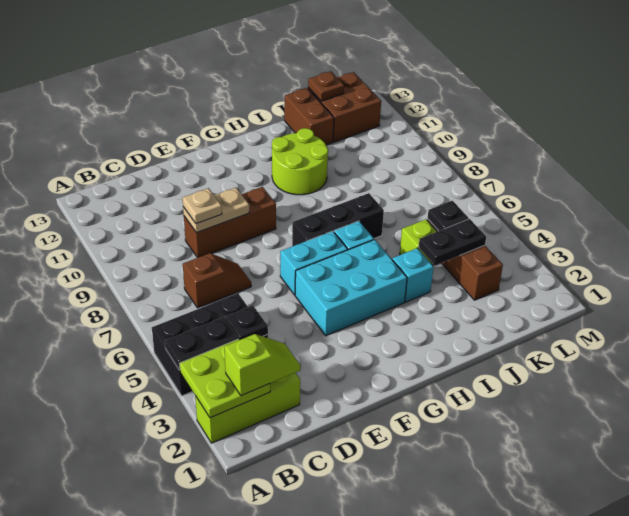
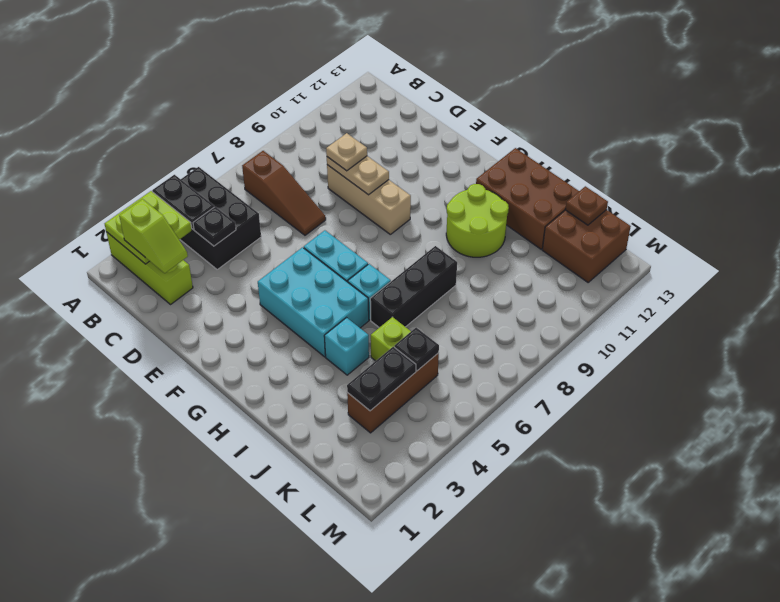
brown slope C7:D7 level 1 top C -> brown slope B7:D7 level 1 top B
brown brick D9:F9 level 1 -> tan brick D9:F9 level 1
black brick G7:I7 level 1 -> black brick I6:I8 level 1
black plate J4:K4 level 2 -> black plate K3:K4 level 2
brown brick J12:J13 level 1 -> brown brick H12:J13 level 1

